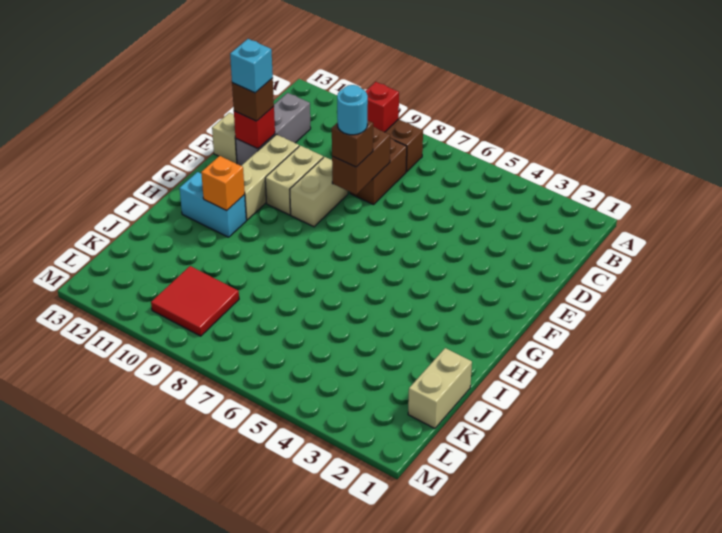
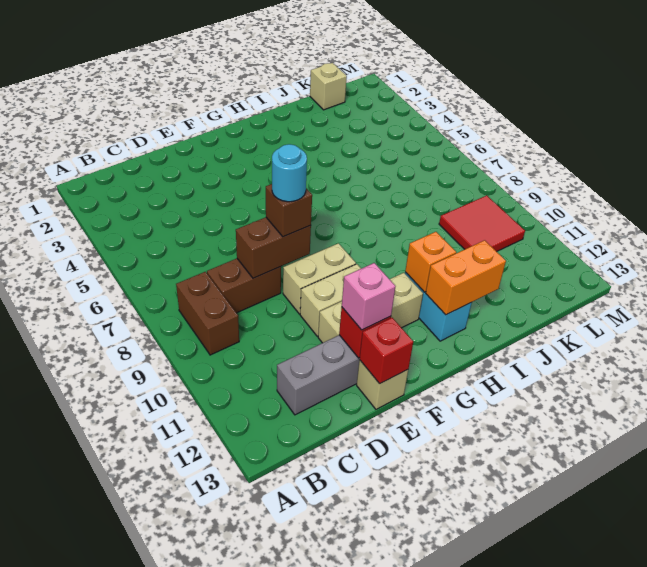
red brick B9 level 2 -> red brick E13 level 2
brown brick E12 level 3 -> pink brick E12 level 3
cyan brick E12 level 4 -> none
none -> orange brick H12:I12 level 2
tan brick J1:K1 level 1 -> tan brick K1 level 1

